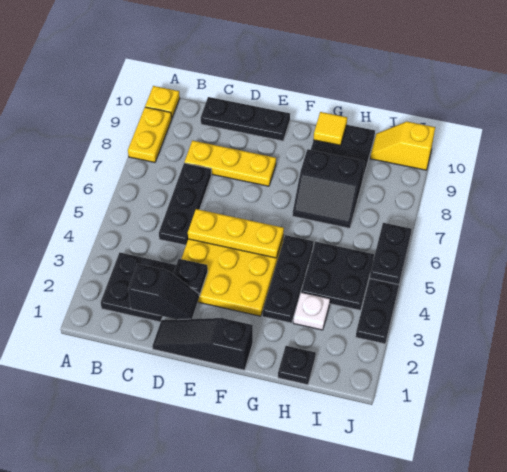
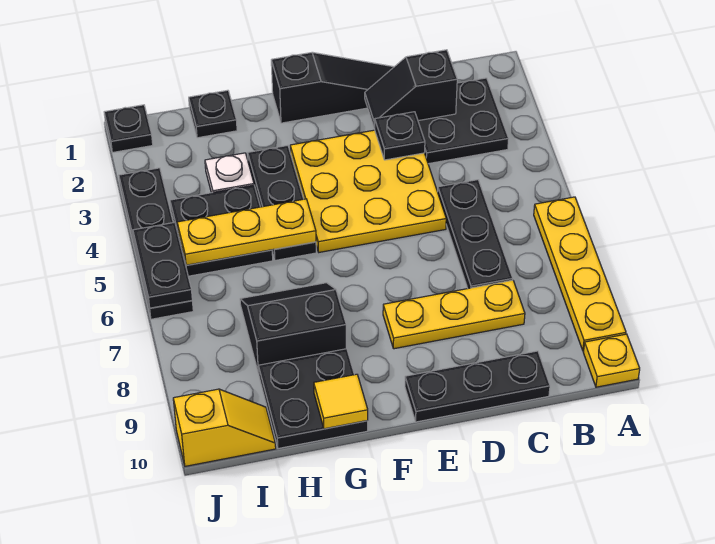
yellow plate A8:A9 level 1 -> yellow plate A6:A9 level 1
yellow plate D5:F5 level 2 -> yellow plate G5:I5 level 2
none -> black plate J1 level 1

